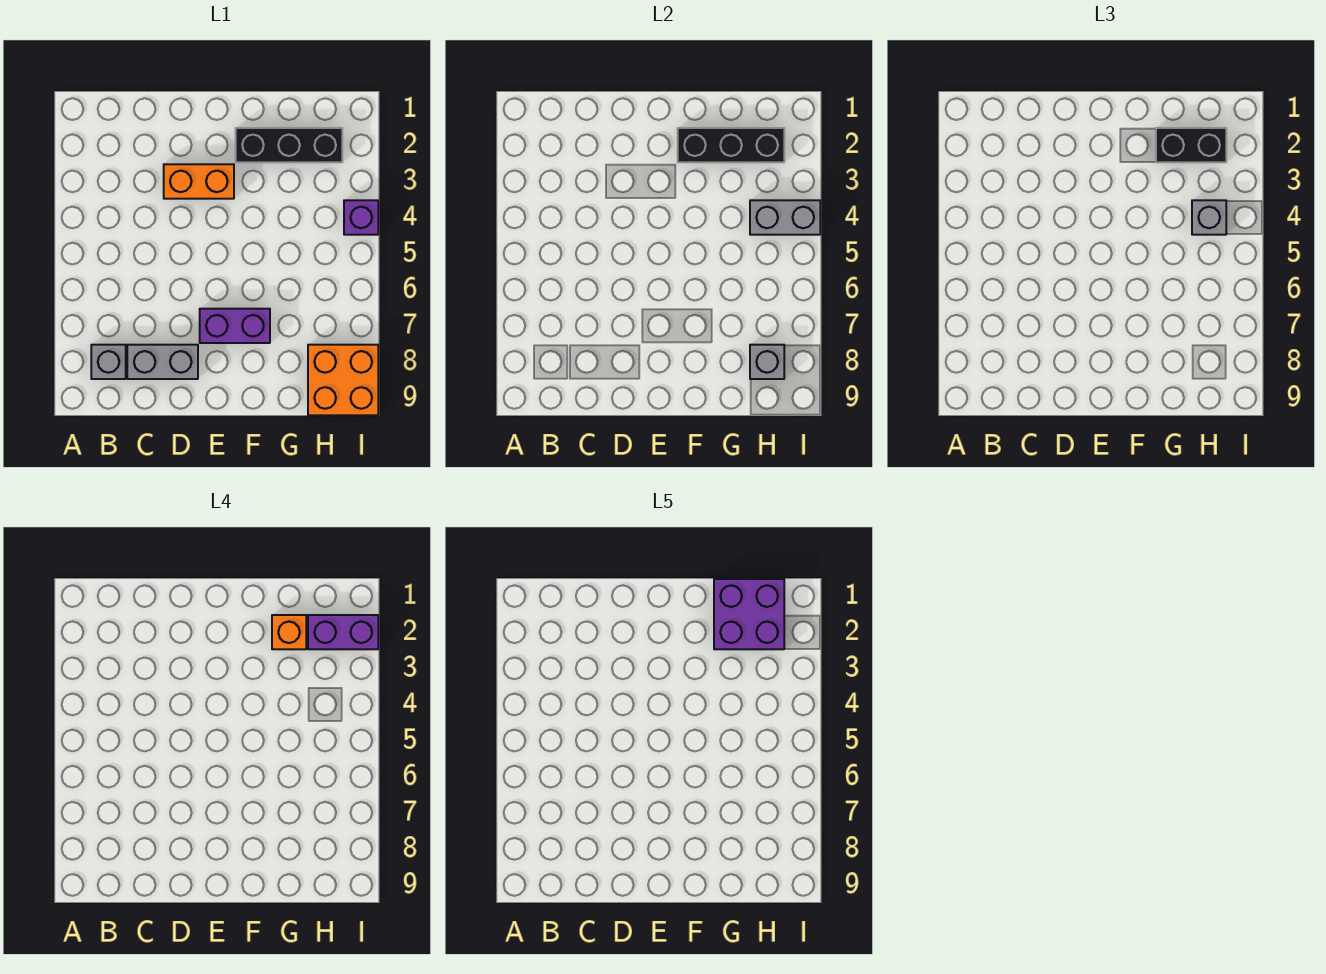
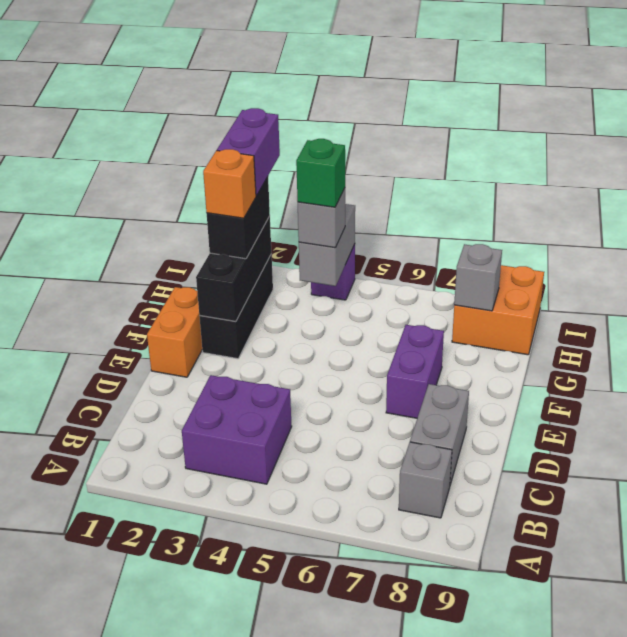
orange brick D3:E3 level 1 -> orange brick E1:F1 level 1
purple brick G1:H2 level 5 -> purple brick B3:C4 level 1
none -> green brick H4 level 4

